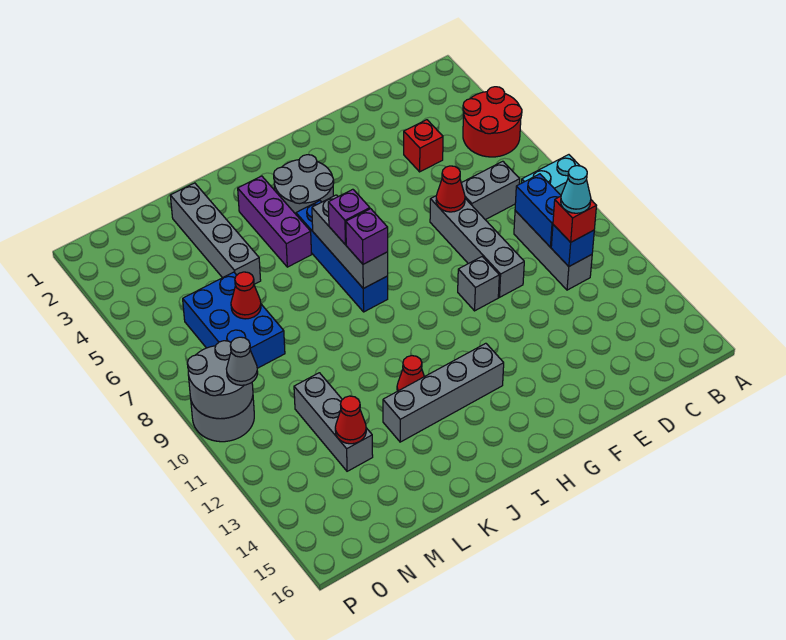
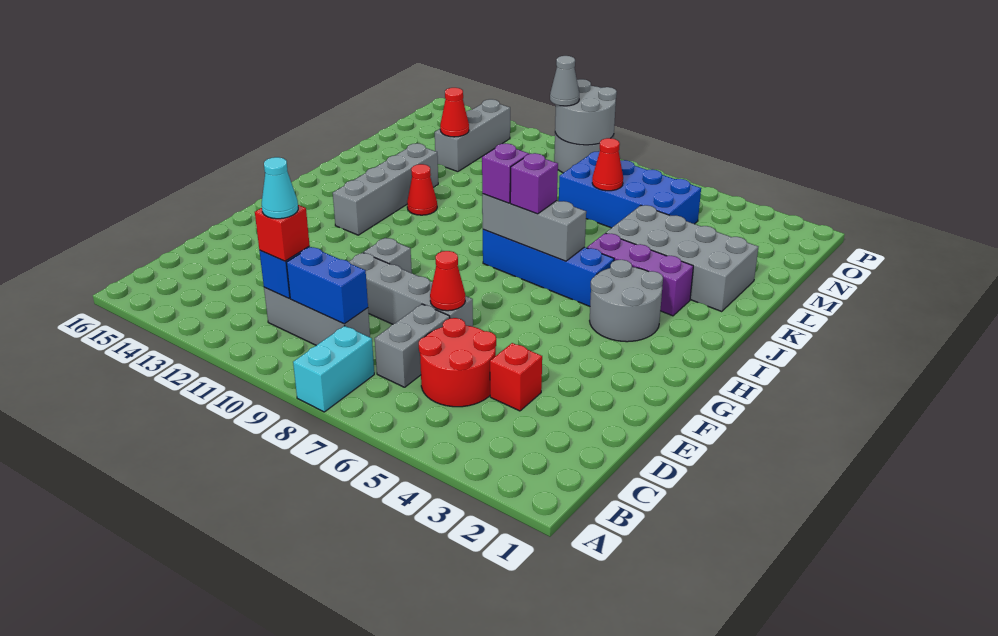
red round brick A4:B5 level 1 -> red round brick C5:D6 level 1
grey brick L2:L5 level 1 -> grey brick K2:L5 level 1
blue brick M6:N8 level 1 -> blue brick M5:N8 level 1
grey brick M11:M13 level 1 -> grey brick M13:O13 level 1

